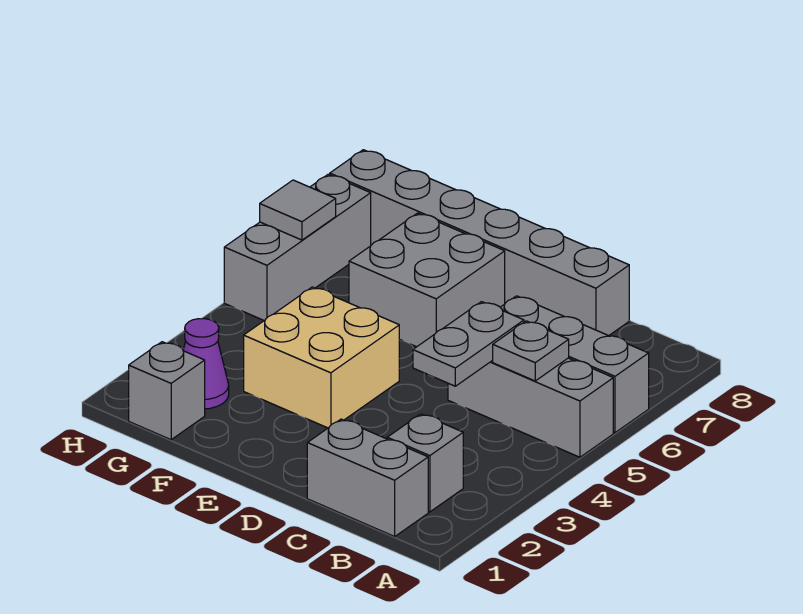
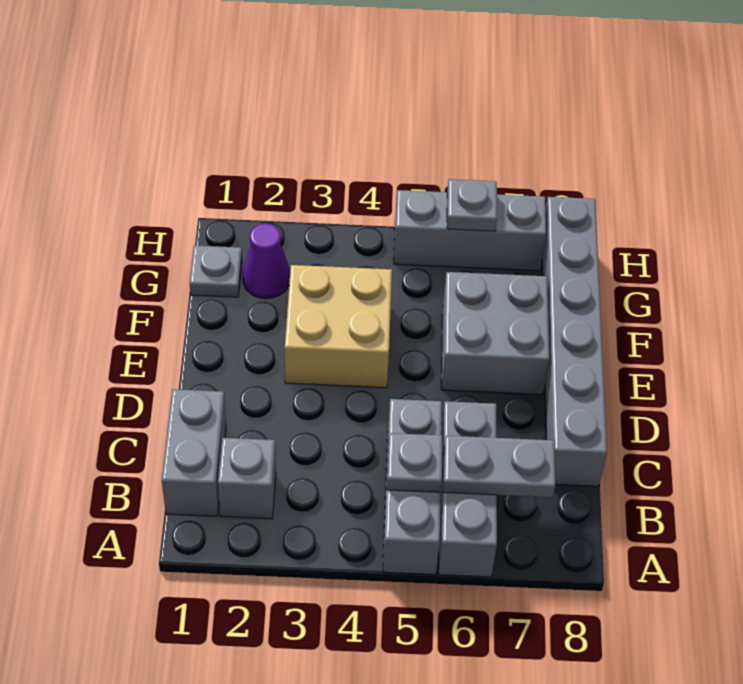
grey plate C4:C5 level 2 -> grey plate B6:B7 level 2
grey brick G1 level 1 -> grey plate G1 level 1
grey tile H6 level 2 -> grey plate H6 level 2

